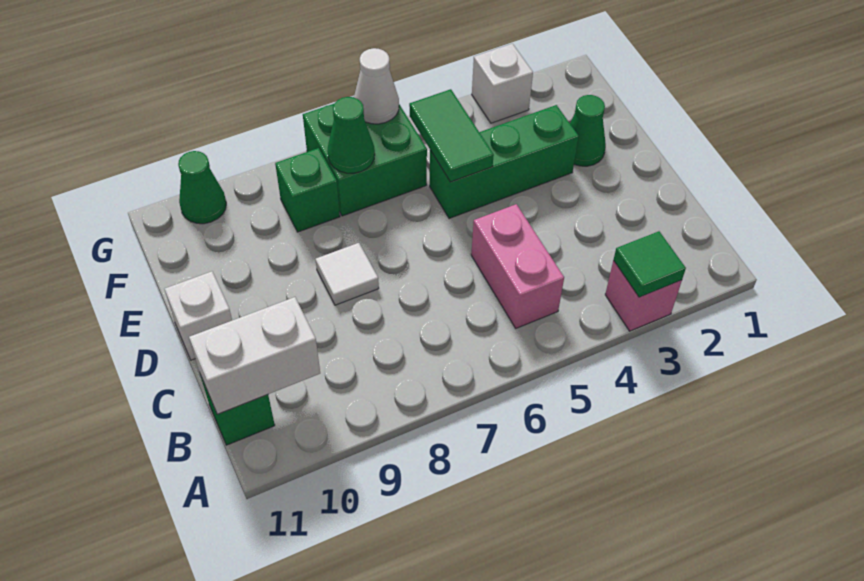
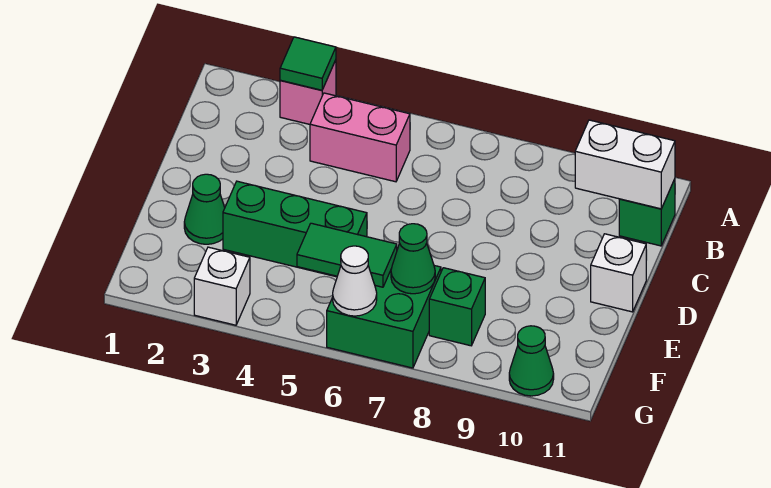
pink brick B5:C5 level 1 -> pink brick B4:B5 level 1
white tile D8 level 1 -> none
green tile E5:F5 level 2 -> green tile F5:F6 level 2

